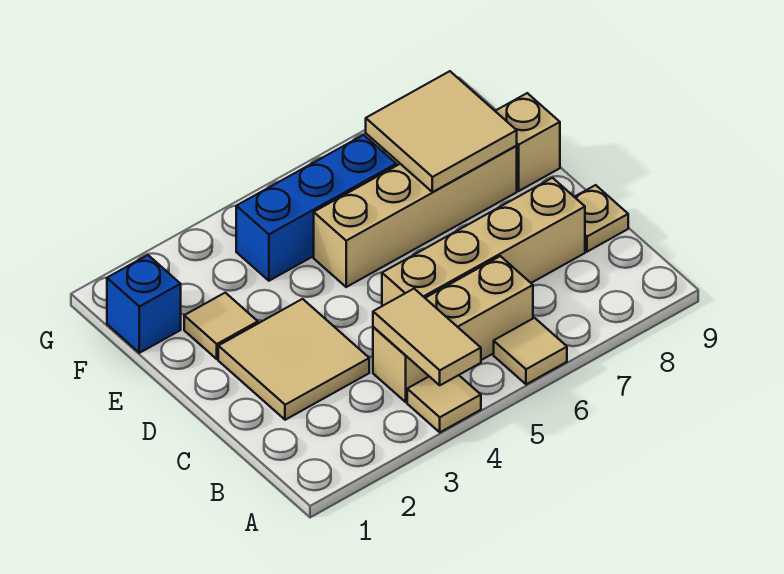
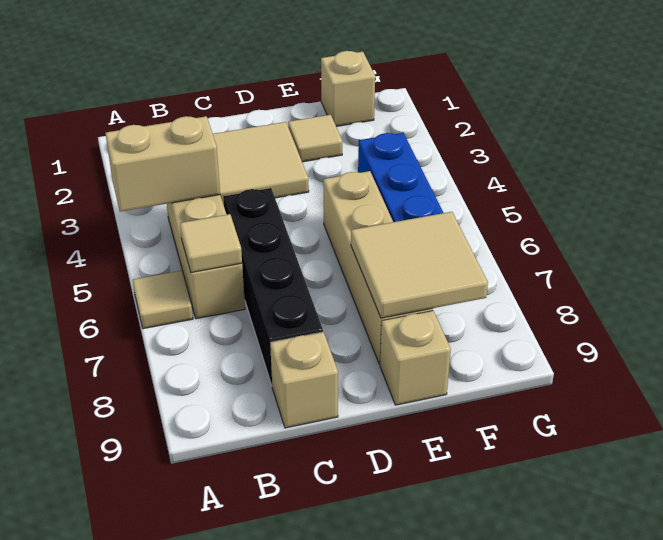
tan tile A4 level 1 -> tan tile B6 level 2
tan tile A4:B4 level 2 -> tan brick A4:B4 level 2
tan brick C5:C8 level 1 -> black brick C5:C8 level 1
tan plate C9 level 1 -> tan brick C9 level 1
blue brick F1 level 1 -> tan brick F1 level 1

